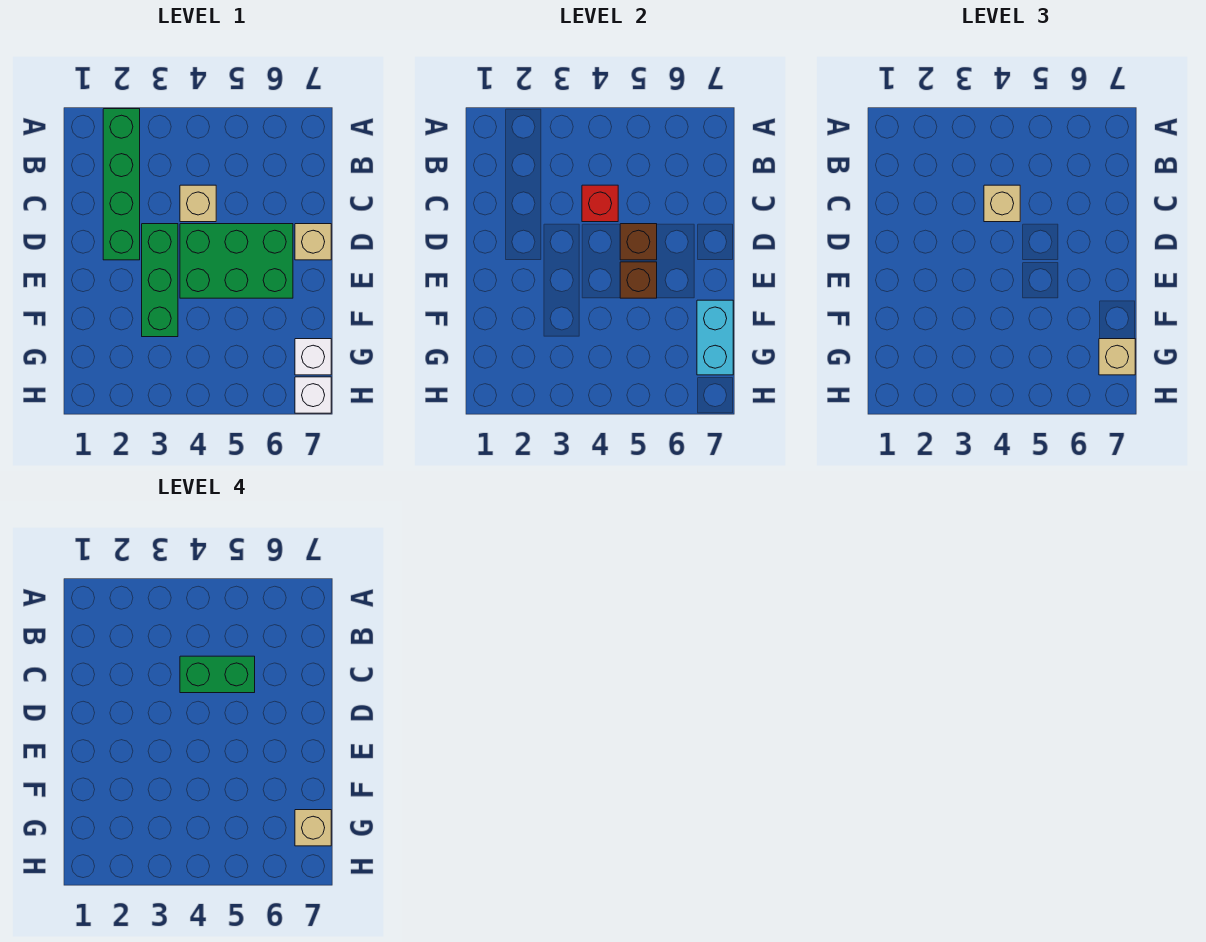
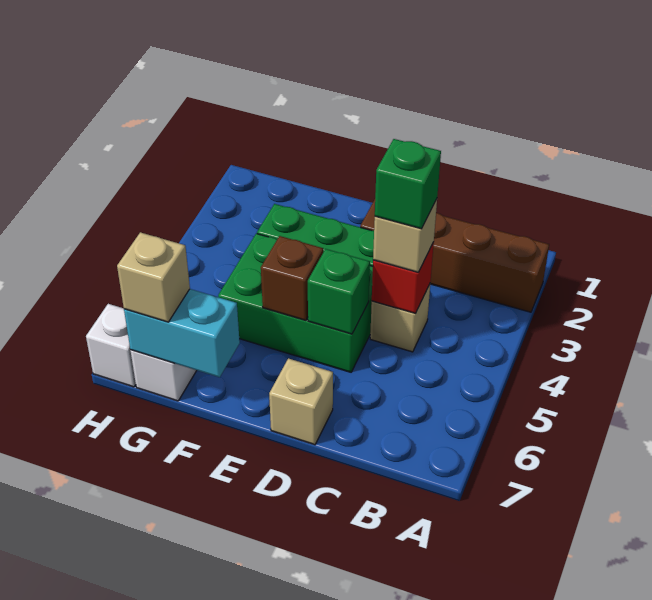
green brick A2:D2 level 1 -> brown brick A2:D2 level 1
green brick C4:C5 level 4 -> green brick C4 level 4
green brick D4:E6 level 1 -> green brick D4:F5 level 1
brown brick D5 level 2 -> green brick D5 level 2
tan brick G7 level 4 -> none

